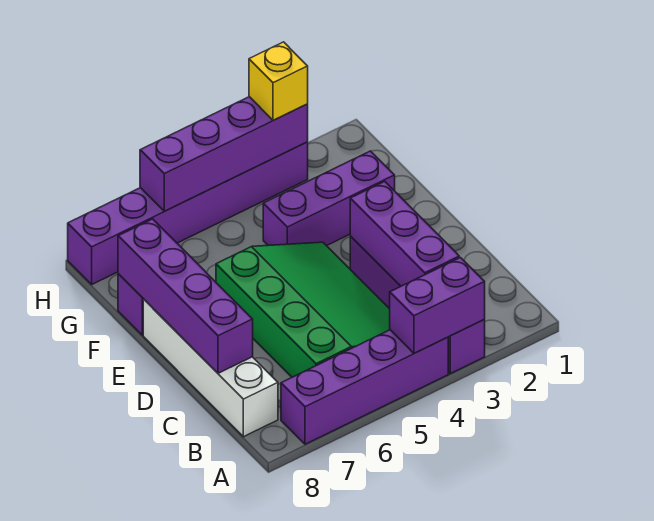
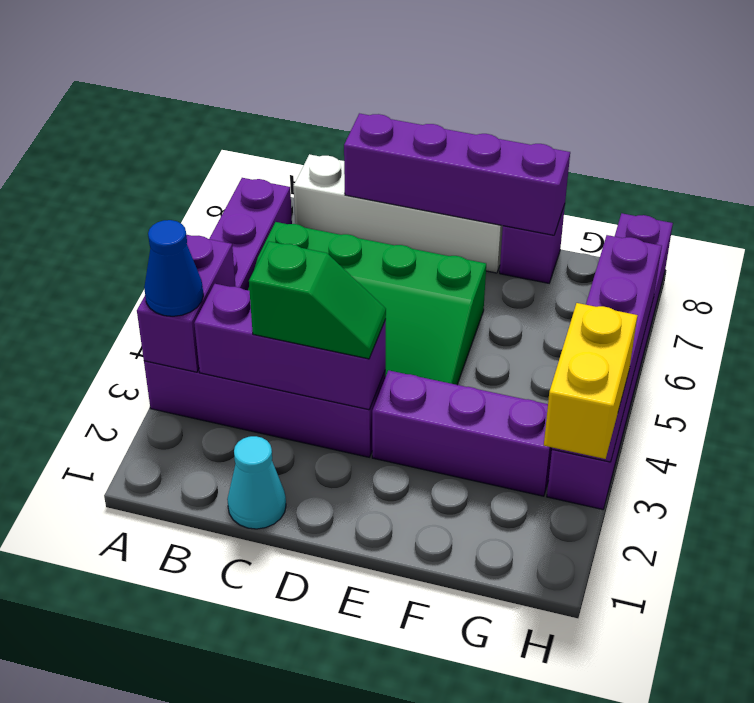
none -> blue cone A3 level 3
none -> cyan cone C1 level 1
none -> green slope C3:D3 level 3 top C
purple brick F2:F4 level 1 -> purple brick E3:G3 level 1
yellow brick H3 level 3 -> yellow brick H2:H3 level 3

